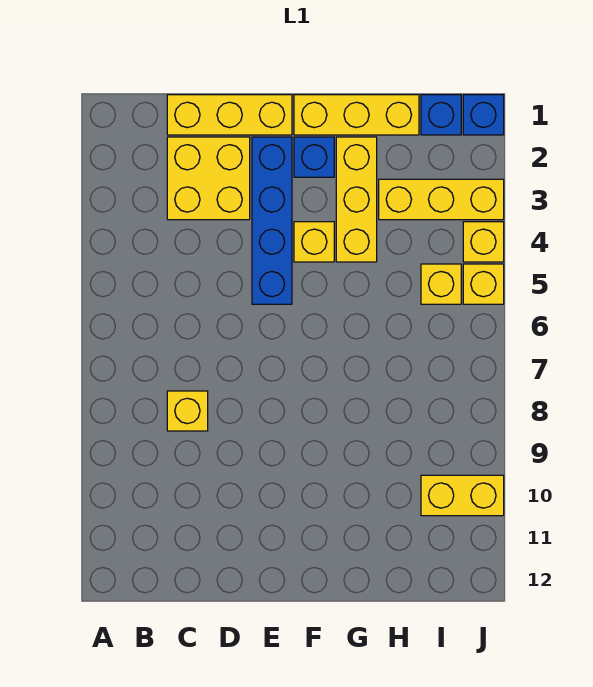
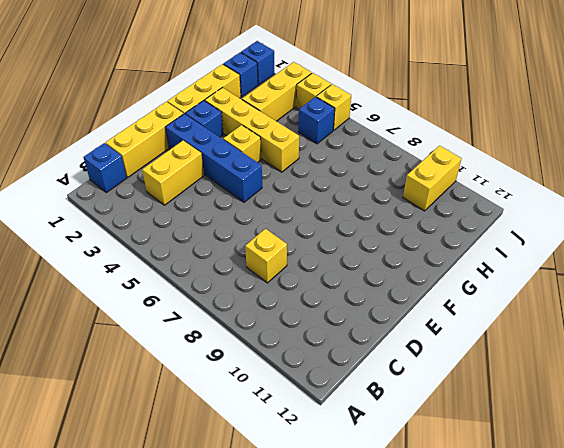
none -> blue brick B1 level 1
yellow brick C2:D3 level 1 -> yellow brick C3:D3 level 1
yellow brick G2:G4 level 1 -> yellow brick G2:G5 level 1
yellow brick I5 level 1 -> blue brick I5 level 1

